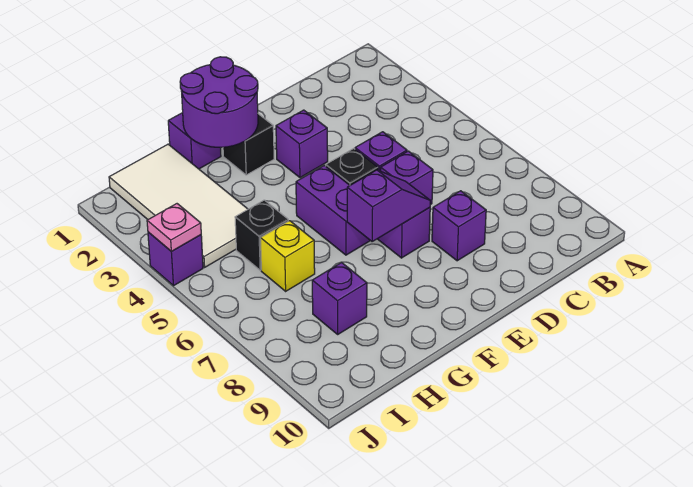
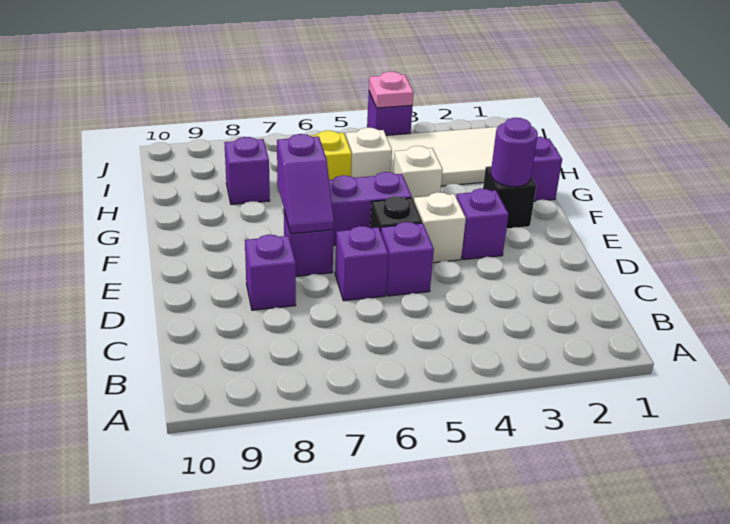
none -> white brick E4 level 1
purple round brick F1:G2 level 2 -> purple round brick F2 level 2
none -> white brick G4 level 1
black brick H5 level 1 -> white brick H5 level 1

